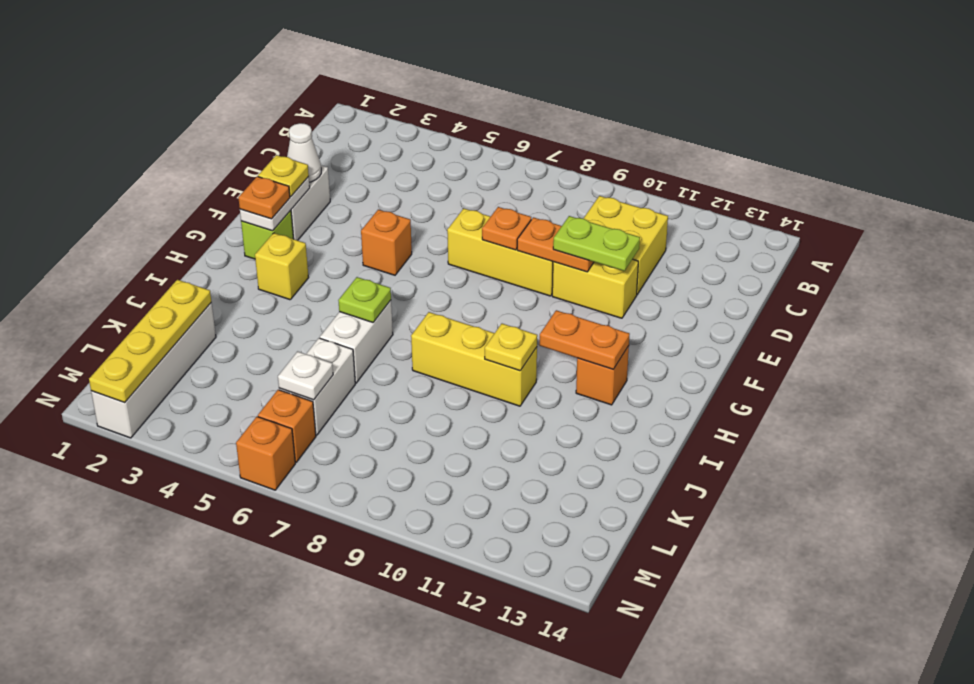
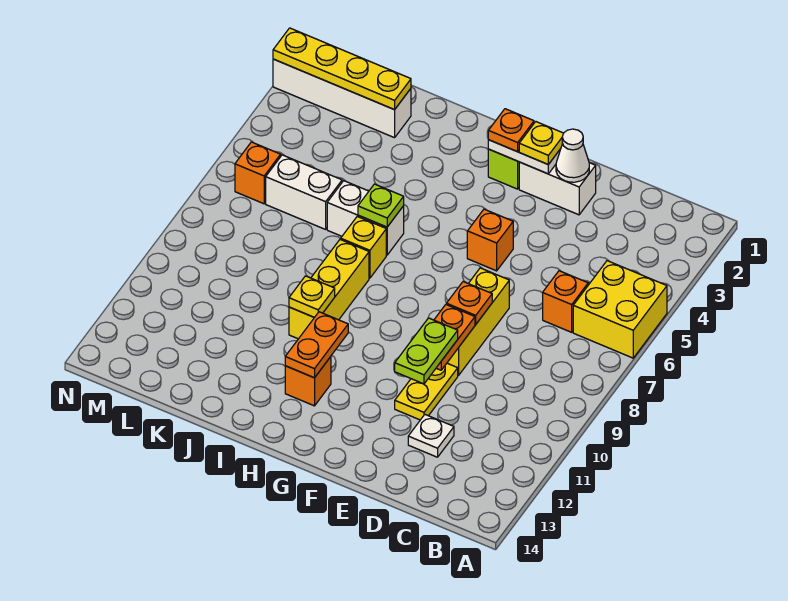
yellow brick C10:D11 level 1 -> yellow brick A5:B6 level 1
yellow brick E10:E11 level 1 -> yellow plate E10:E11 level 1
yellow brick H3 level 1 -> yellow brick I7 level 1
white plate L6 level 2 -> white plate D12 level 1
orange brick N6 level 1 -> orange brick C6 level 1

